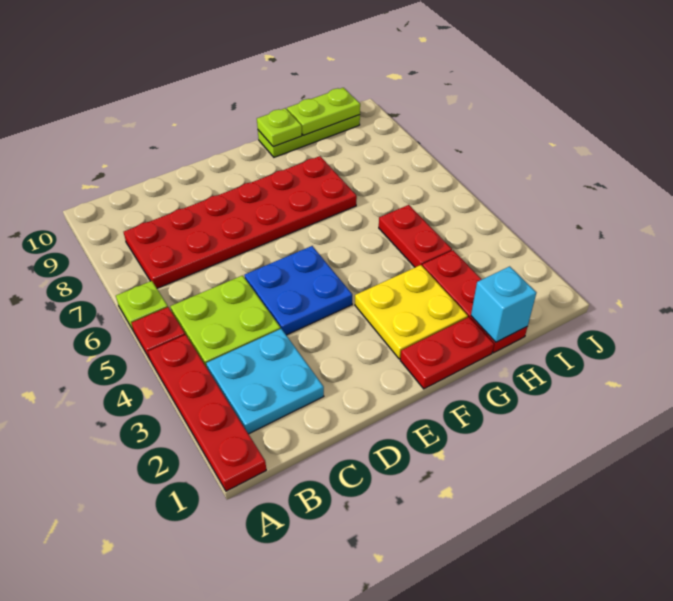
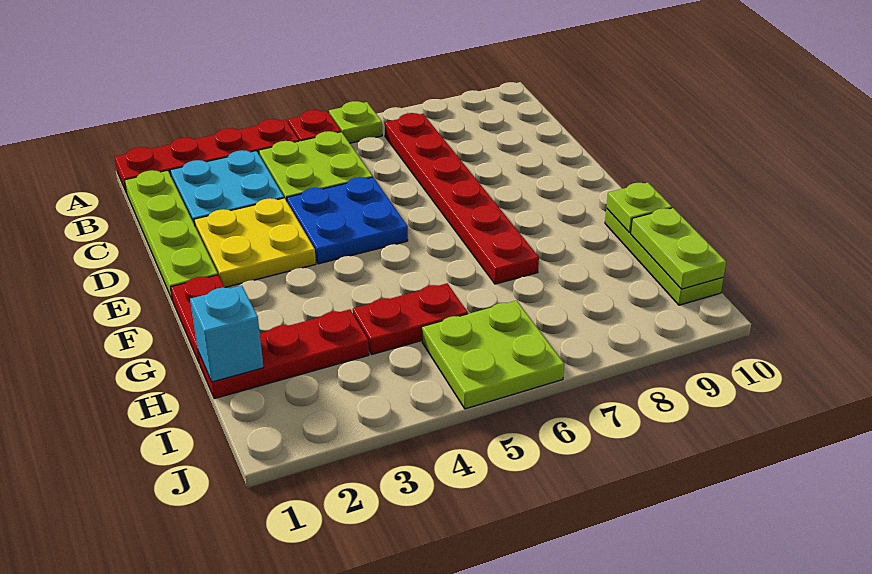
none -> lime plate B1:E1 level 1
red plate B7:G8 level 1 -> red plate B7:G7 level 1
yellow plate F2:G3 level 1 -> yellow plate D2:E3 level 1
none -> lime plate I5:J6 level 1

